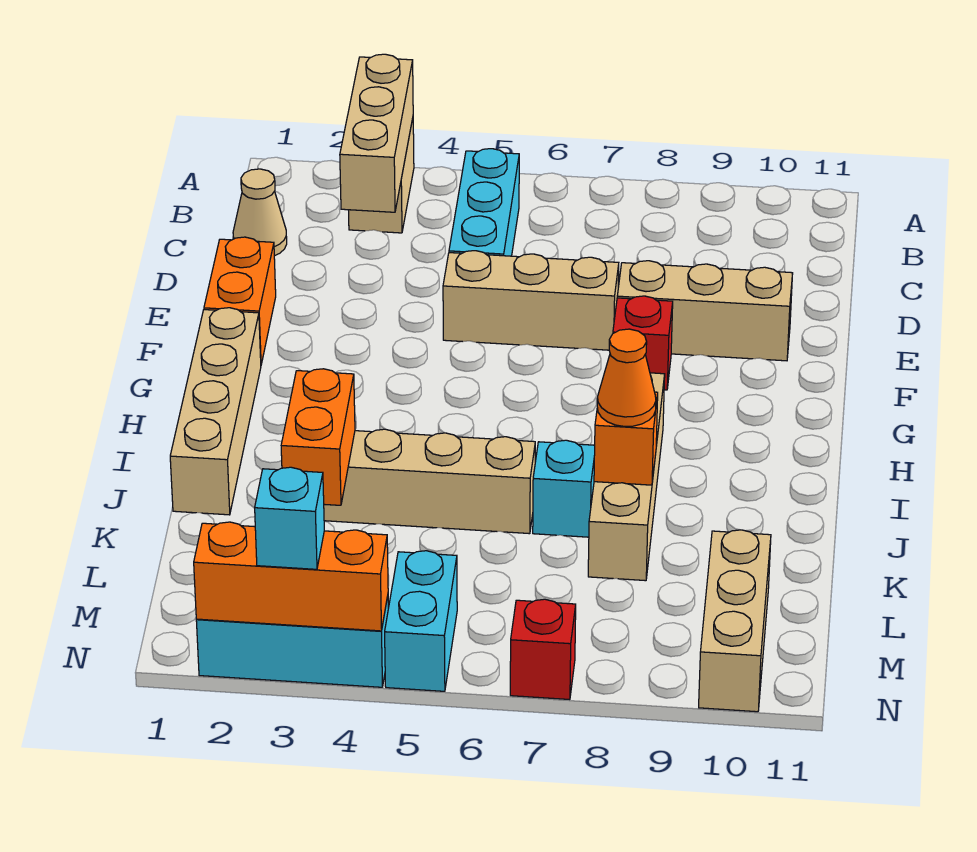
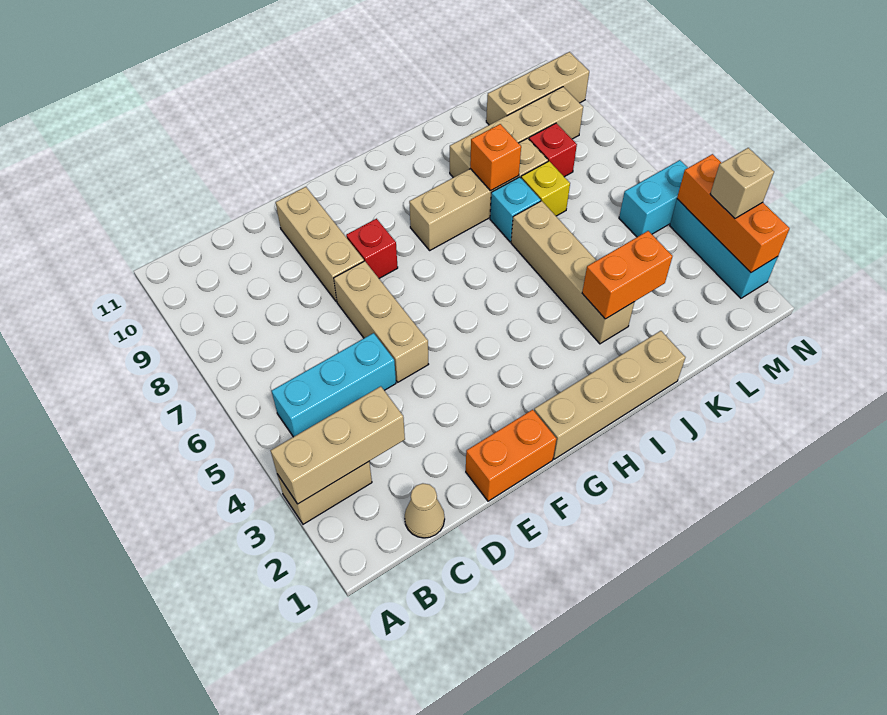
orange cone J8 level 3 -> none
none -> tan brick J9:M9 level 1
none -> yellow brick K7 level 1
cyan brick N3 level 3 -> tan brick N3 level 3
red brick N7 level 1 -> red brick L8 level 1

